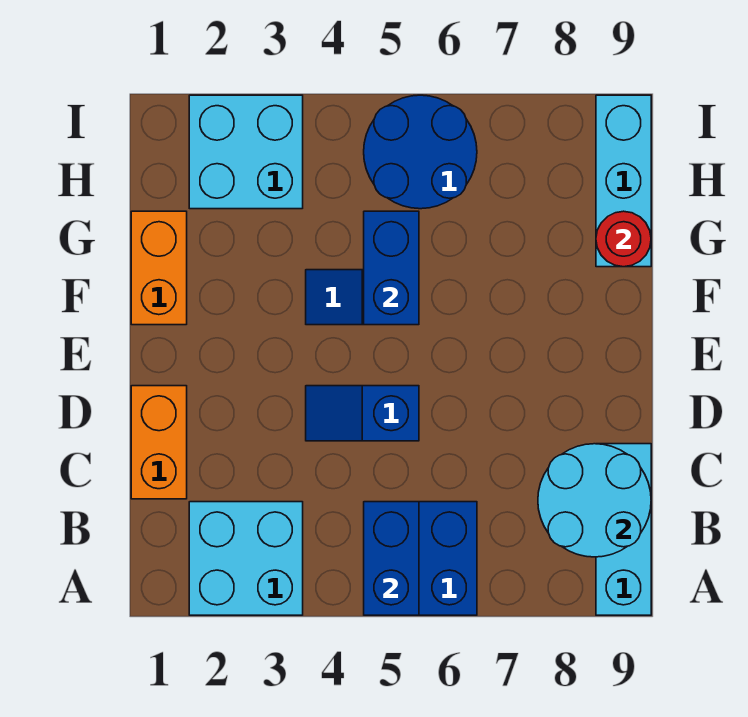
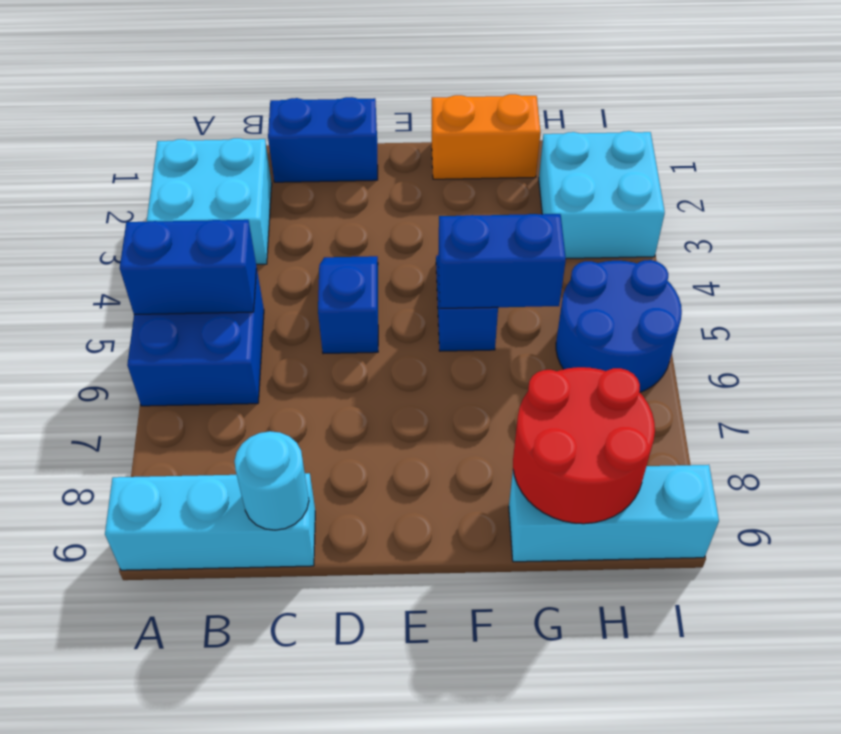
cyan round brick B8:C9 level 2 -> cyan round brick C9 level 2
orange brick C1:D1 level 1 -> blue brick C1:D1 level 1
red round brick G9 level 2 -> red round brick G8:H9 level 2

